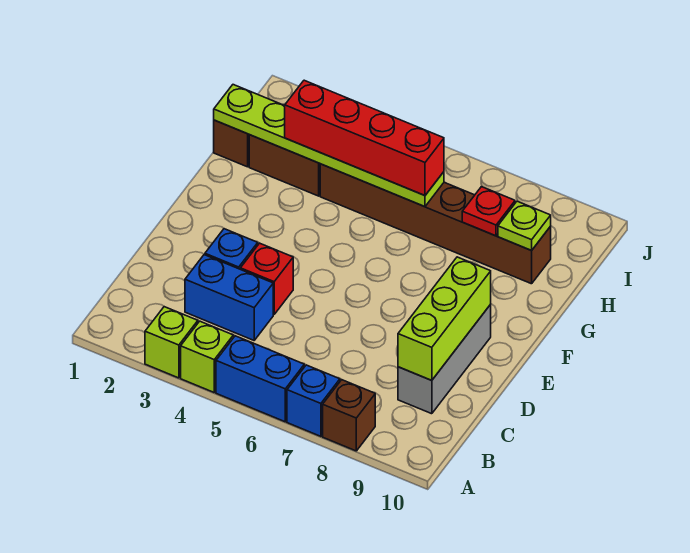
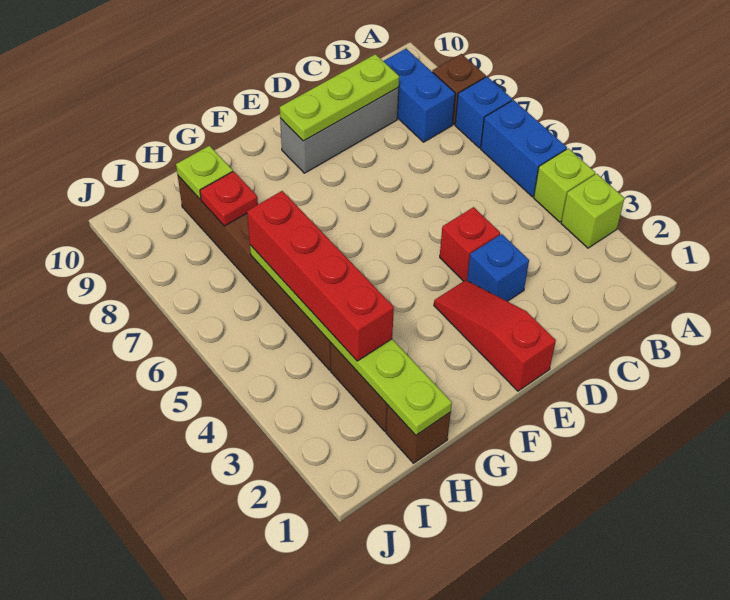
blue brick C3:C4 level 1 -> blue brick B8:B9 level 1
lime brick C9:E9 level 2 -> lime plate C9:E9 level 2
none -> red slope E1:E3 level 1 top 1

